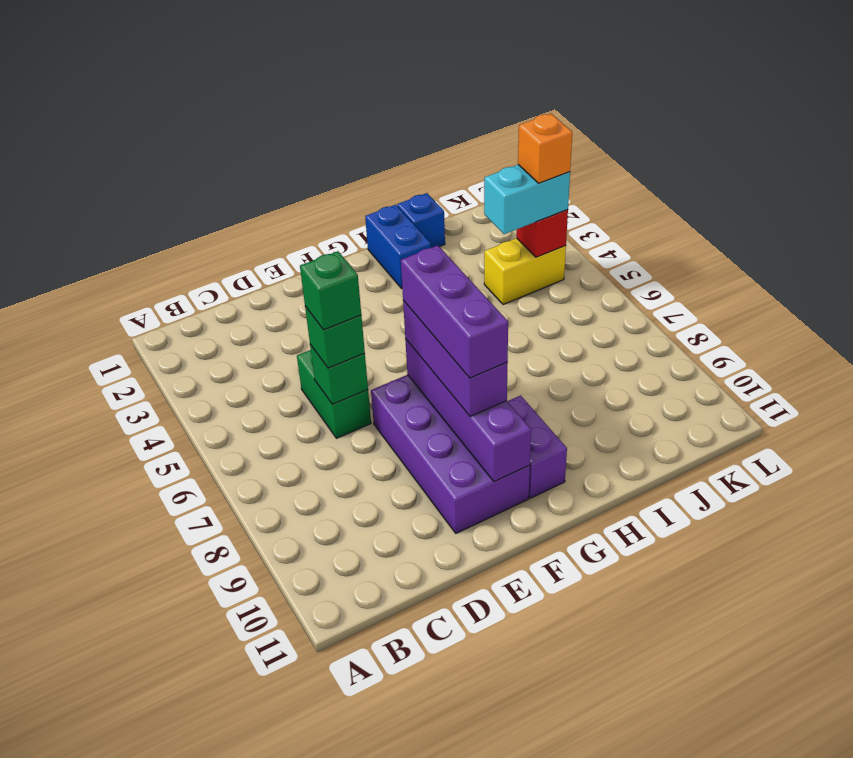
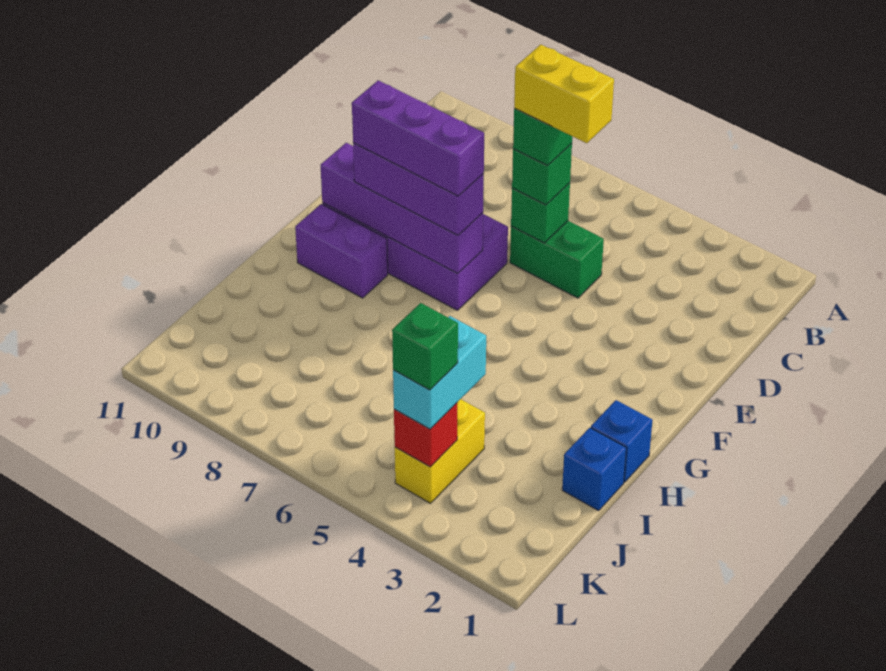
none -> yellow brick D5:D6 level 5
blue brick H1:H2 level 1 -> blue brick H1 level 1
orange brick K4 level 4 -> green brick K4 level 4

